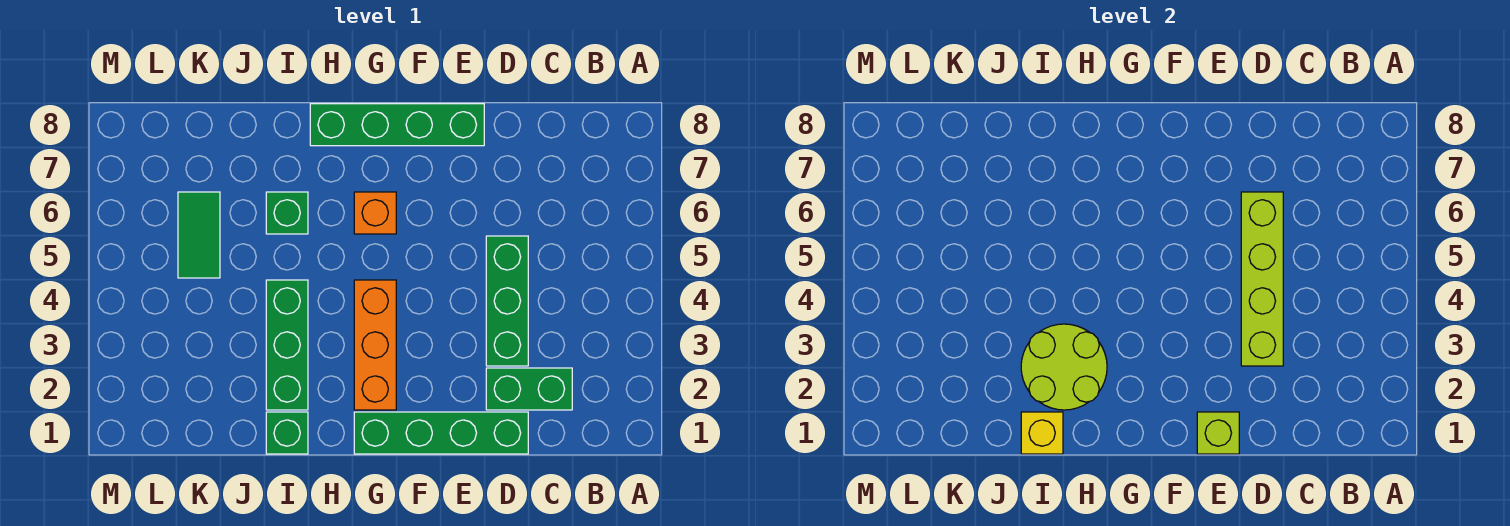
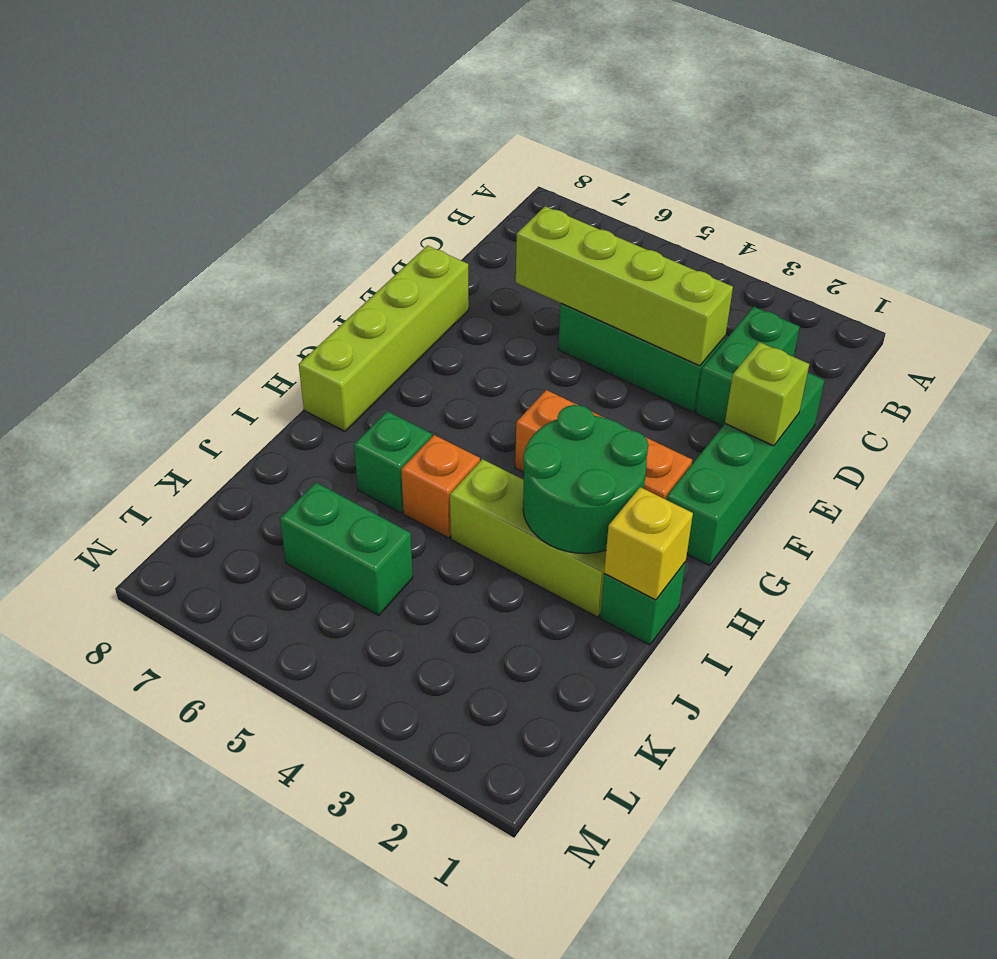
green brick E8:H8 level 1 -> lime brick E8:H8 level 1
orange brick G6 level 1 -> orange brick I5 level 1
lime round brick H2:I3 level 2 -> green round brick H2:I3 level 2
green brick I2:I4 level 1 -> lime brick I2:I4 level 1
green tile K5:K6 level 1 -> green brick K5:K6 level 1

